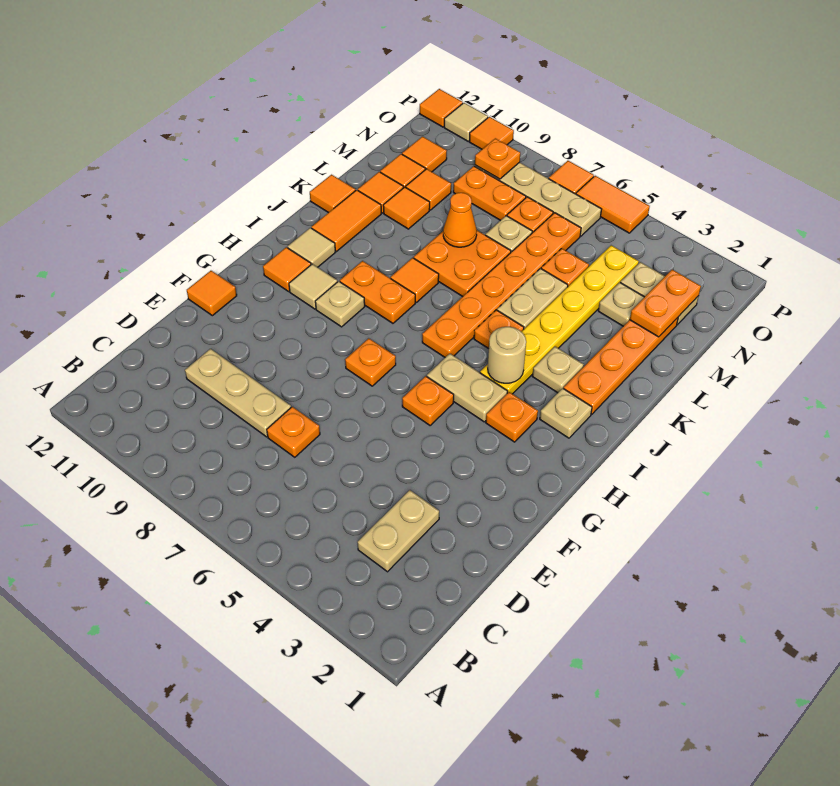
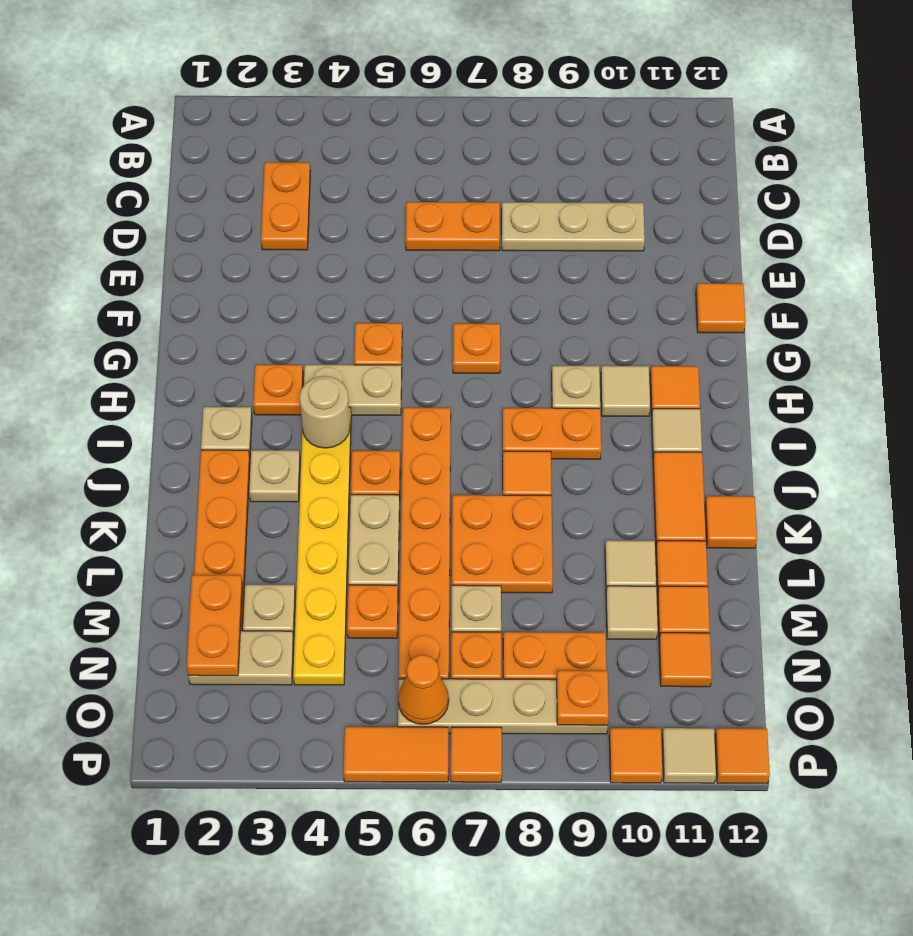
tan plate C3:D3 level 1 -> orange plate C3:D3 level 1
orange plate D7 level 1 -> orange plate D6:D7 level 1
orange cone L8 level 2 -> orange cone O6 level 2
orange tile L10 level 1 -> tan tile L10 level 1
orange tile M10 level 1 -> tan tile M10 level 1

